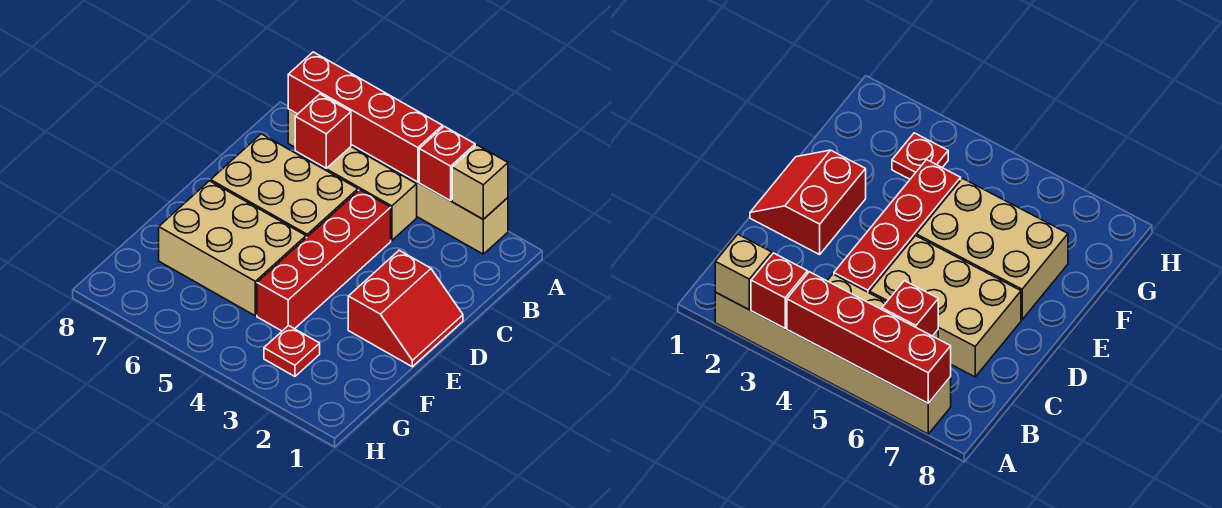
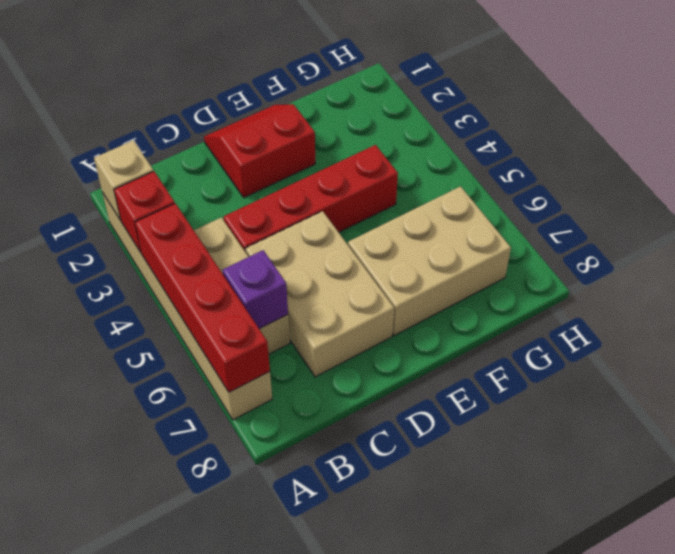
red brick B6 level 2 -> purple brick B6 level 2
tan brick E5:F7 level 1 -> tan brick E6:G7 level 1
red plate G3 level 1 -> none

